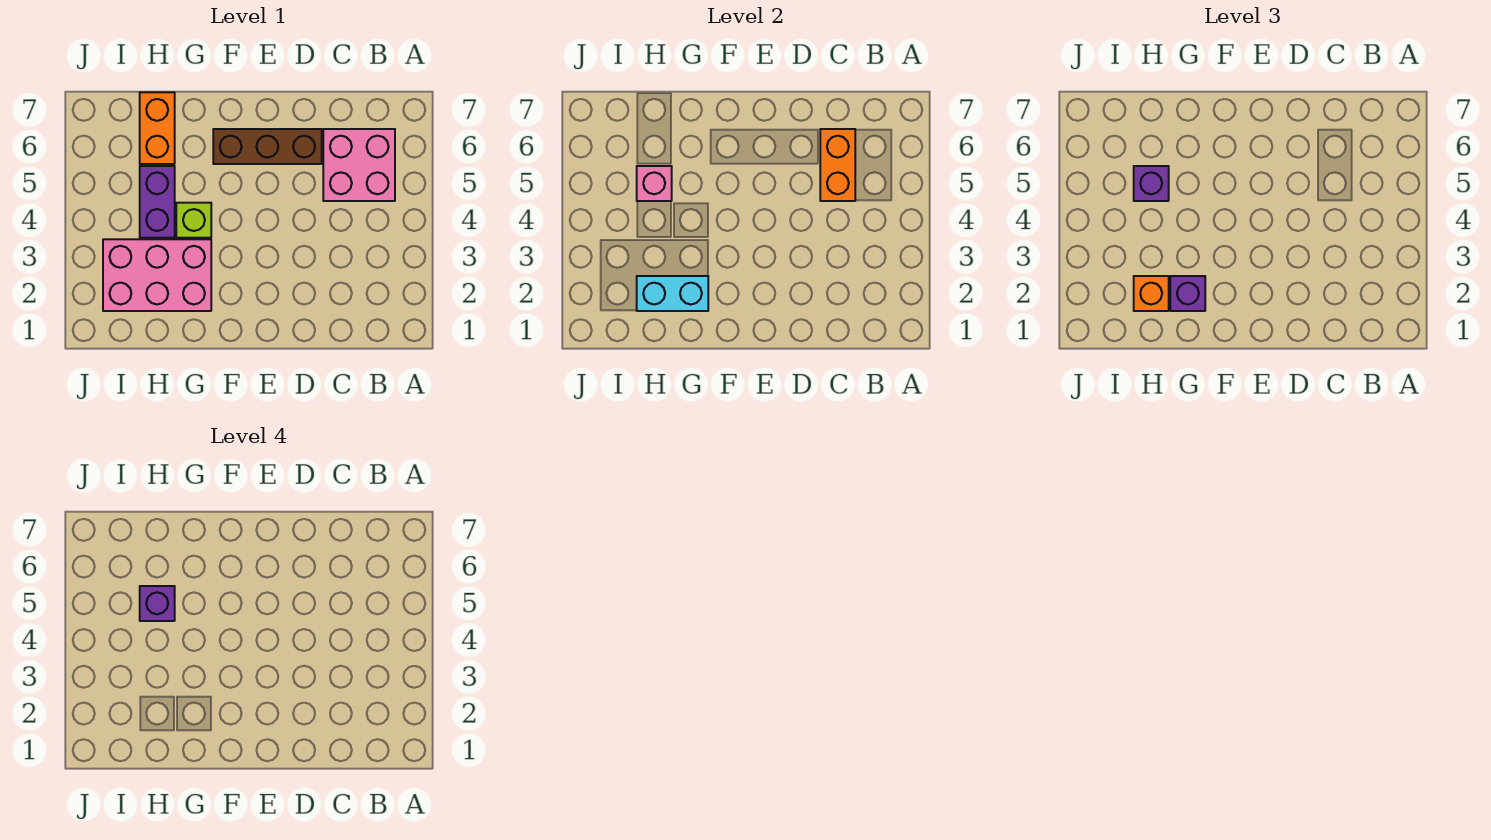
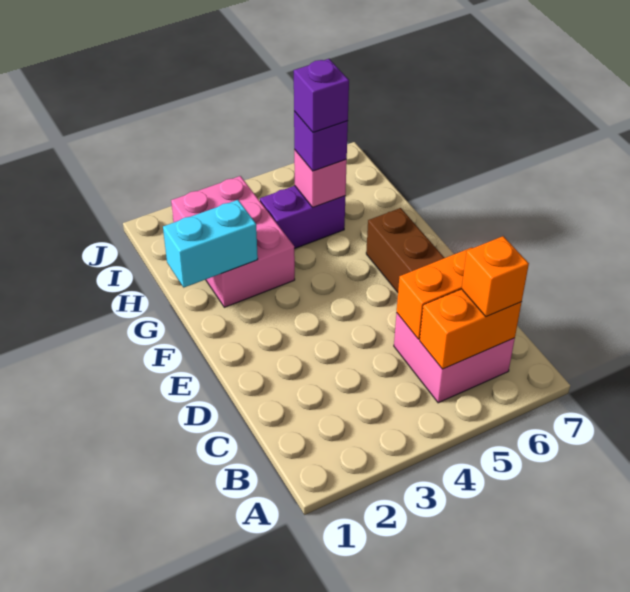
cyan brick G2:H2 level 2 -> cyan brick G1:G2 level 2
purple brick G2 level 3 -> none
lime brick G4 level 1 -> none
orange brick H2 level 3 -> orange brick B6 level 3
orange brick H6:H7 level 1 -> orange brick B5:B6 level 2

